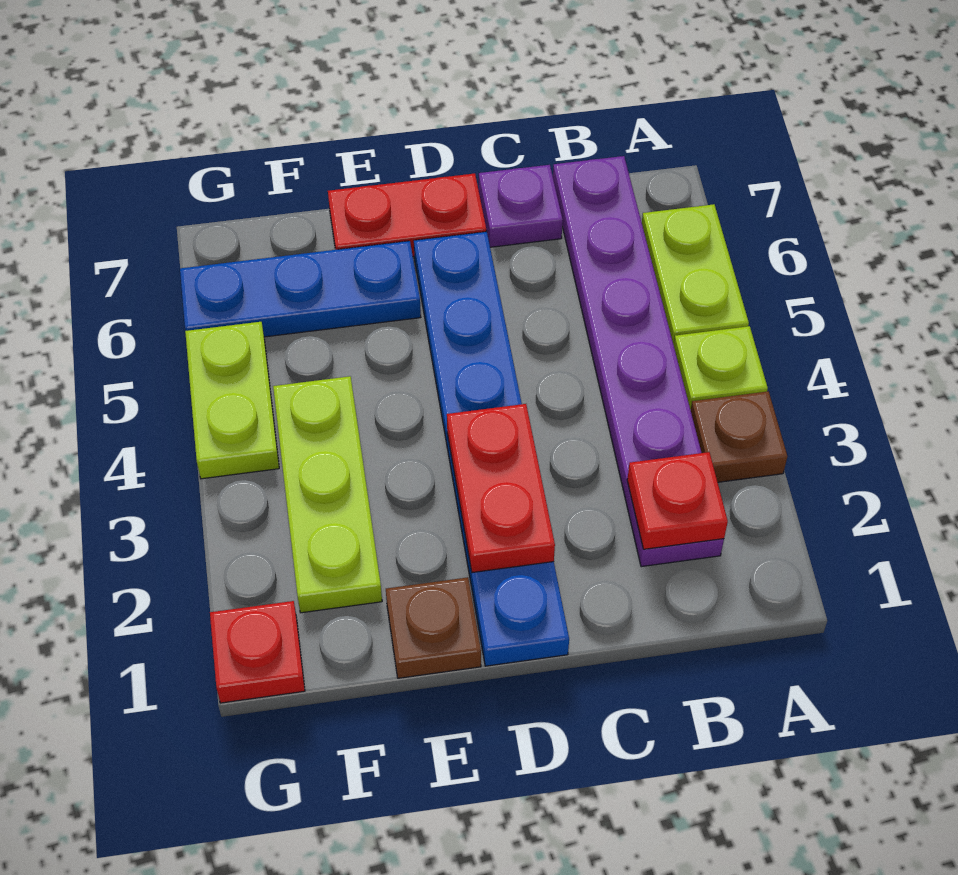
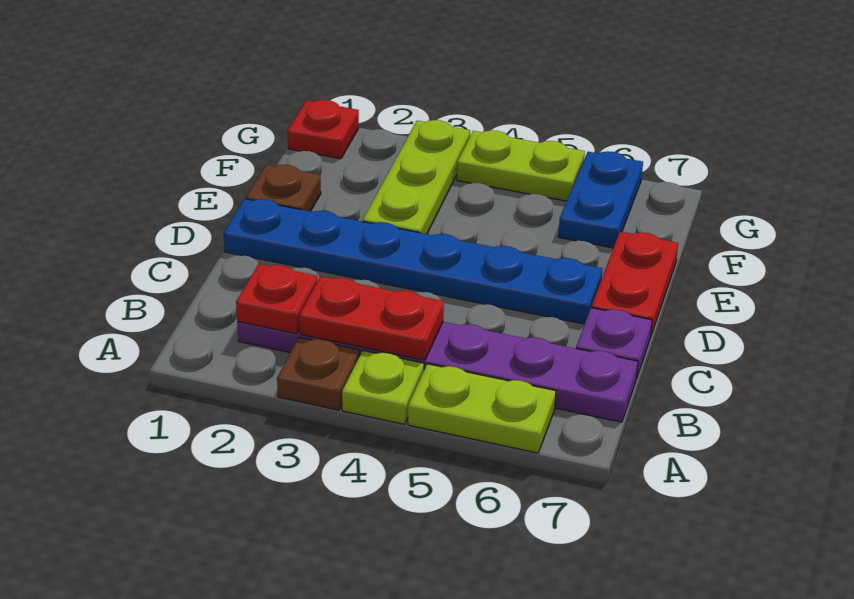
red plate D2:D3 level 2 -> red plate B3:B4 level 2
blue plate E6:G6 level 1 -> blue plate F6:G6 level 1
lime plate F2:F4 level 1 -> lime plate E3:G3 level 1

